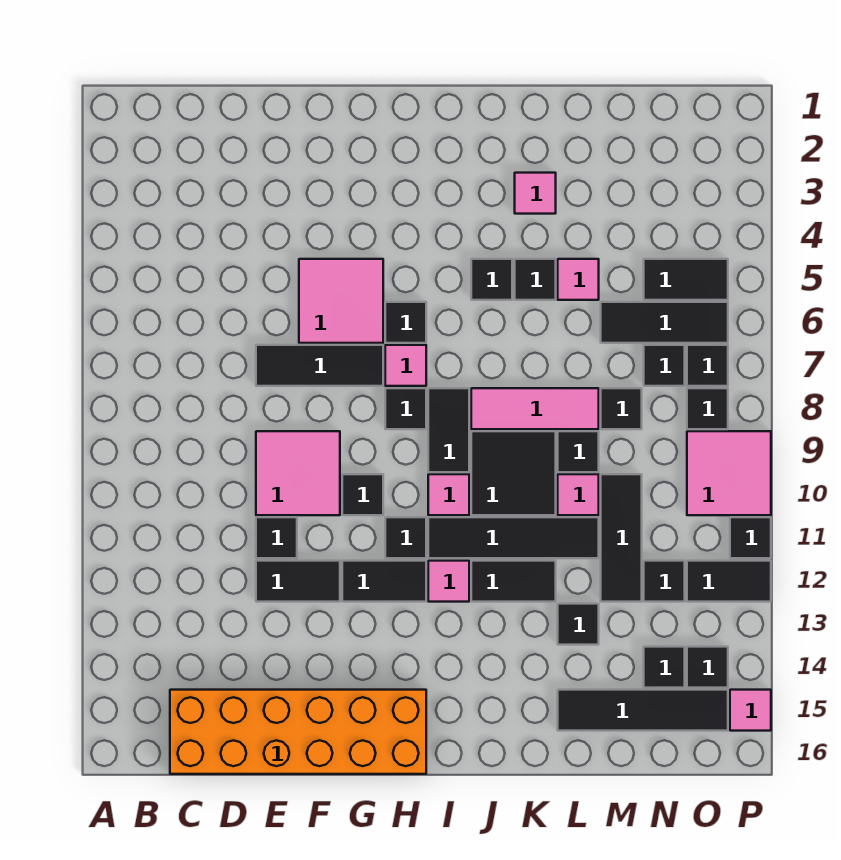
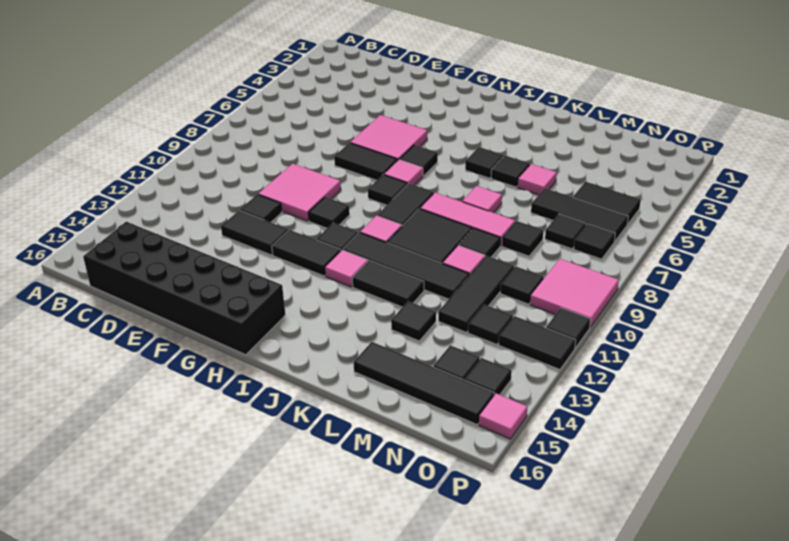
orange brick C15:H16 level 1 -> black brick C15:H16 level 1
black tile E7:G7 level 1 -> black tile F7:G7 level 1
pink tile K3 level 1 -> pink tile K7 level 1
black tile O8 level 1 -> black tile N10 level 1

